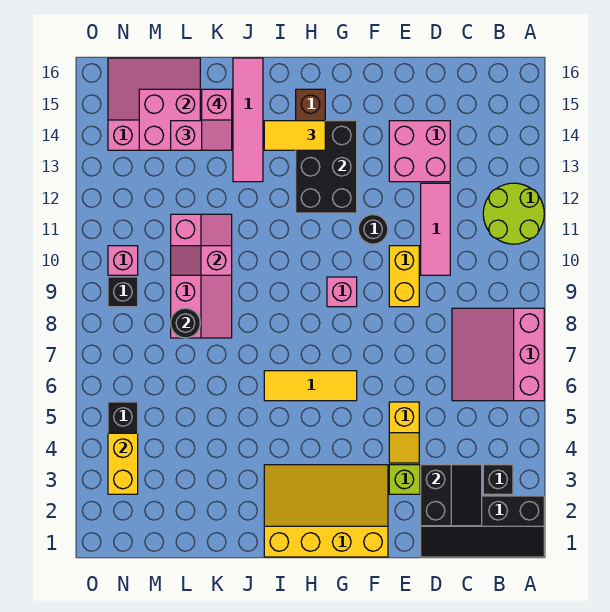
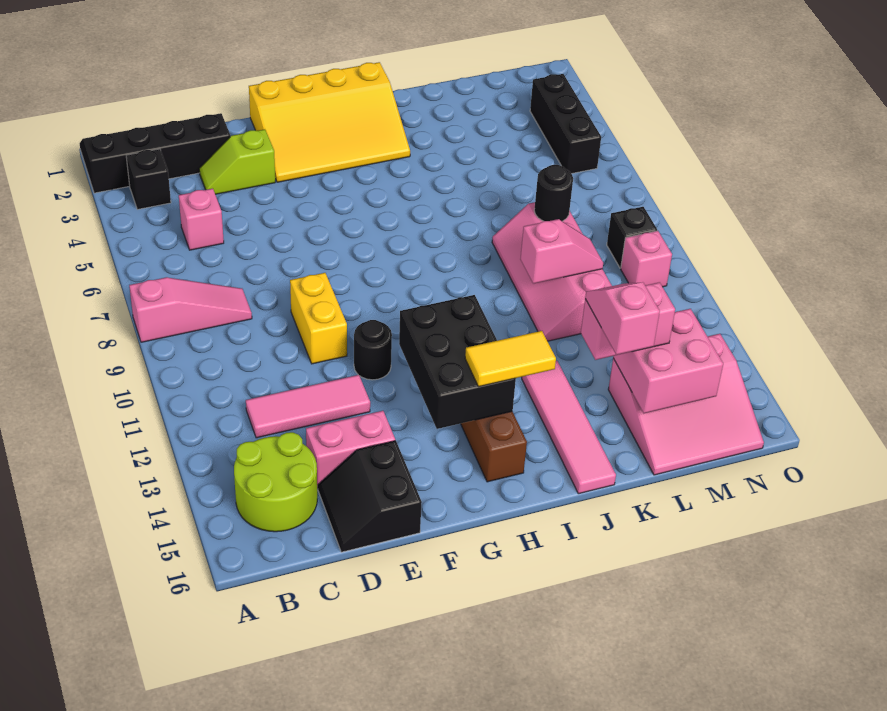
pink slope A6:C8 level 1 top A -> pink slope A8:C8 level 1 top A
lime round brick A11:B12 level 1 -> lime round brick B14:C15 level 1
black slope C2:D3 level 2 top D -> black slope D15:E16 level 1 top E
pink tile D10:D12 level 1 -> pink tile C12:E12 level 1
pink brick D13:E14 level 1 -> pink brick D14:E14 level 1
yellow slope E4:E5 level 1 top 5 -> none
yellow tile G6:I6 level 1 -> none
pink brick G9 level 1 -> pink brick C5 level 1
yellow brick N3:N4 level 2 -> none

